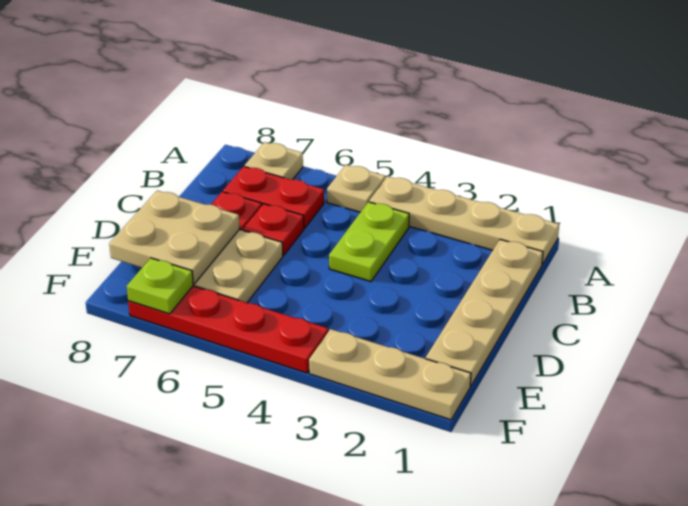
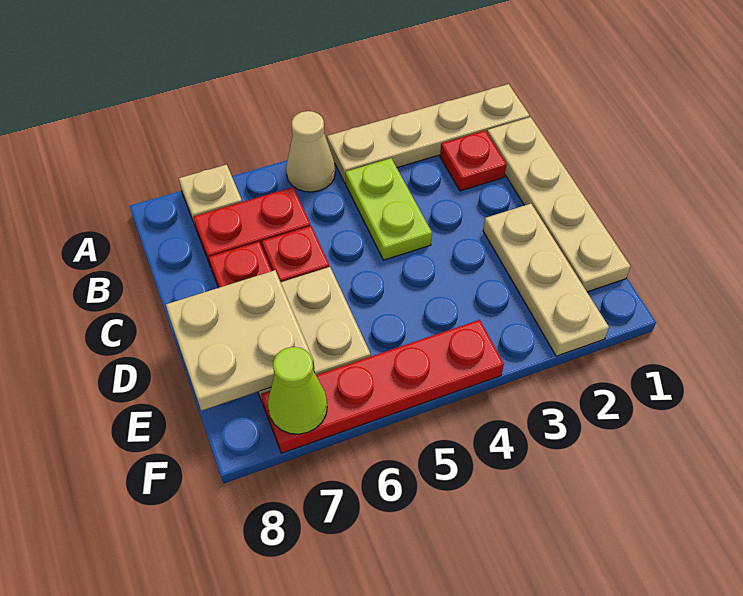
tan plate A5 level 1 -> tan cone A5 level 1
none -> red plate B2 level 1
tan plate F1:F3 level 1 -> tan plate D2:F2 level 1
lime plate F7 level 2 -> lime cone F7 level 2

